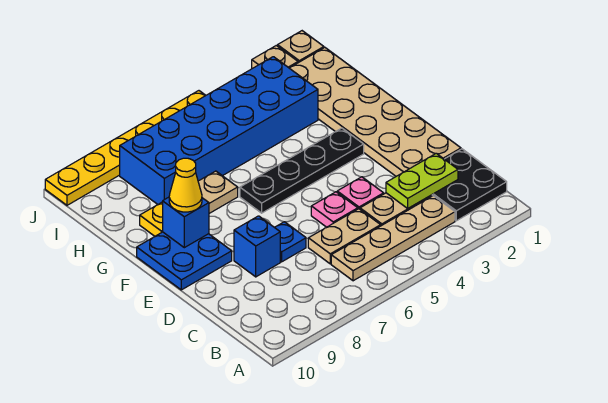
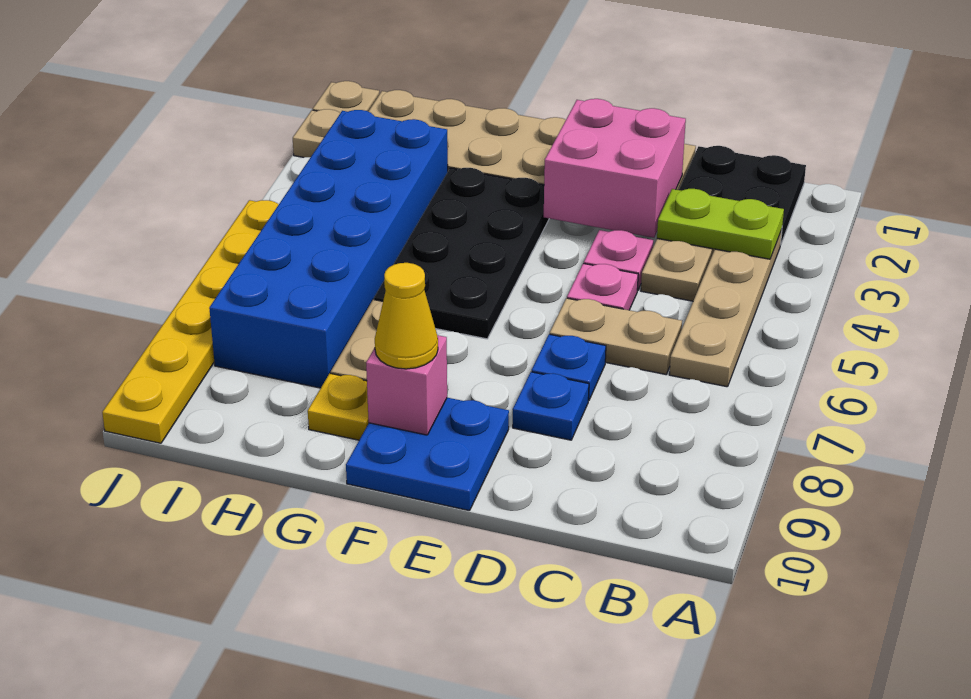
lime plate C2:C3 level 2 -> lime plate B3:C3 level 2
tan plate C5:C6 level 1 -> tan plate C6:D6 level 1
none -> pink brick D2:E3 level 2
blue brick D8 level 1 -> blue plate D8 level 1
black plate F3:F6 level 1 -> black plate F3:G6 level 1
blue brick F9 level 2 -> pink brick F9 level 2

